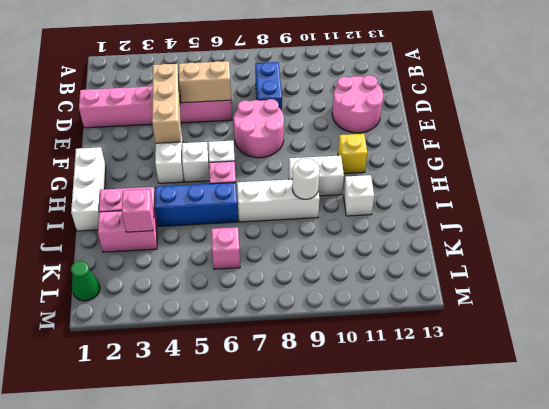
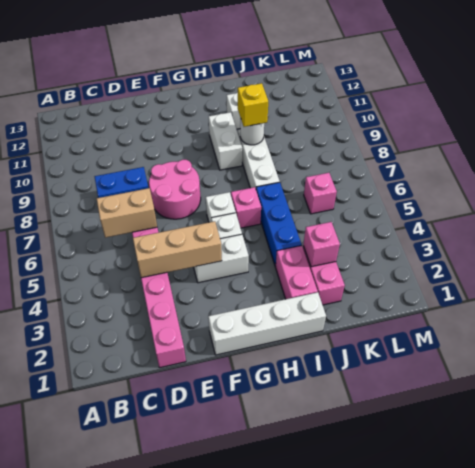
tan brick D5:D6 level 2 -> tan brick C6:D6 level 2
pink round brick D11:E12 level 1 -> none
white brick G1:I1 level 1 -> white brick F1:I1 level 1
yellow brick G11 level 1 -> yellow brick I9 level 3
green cone L1 level 1 -> none

